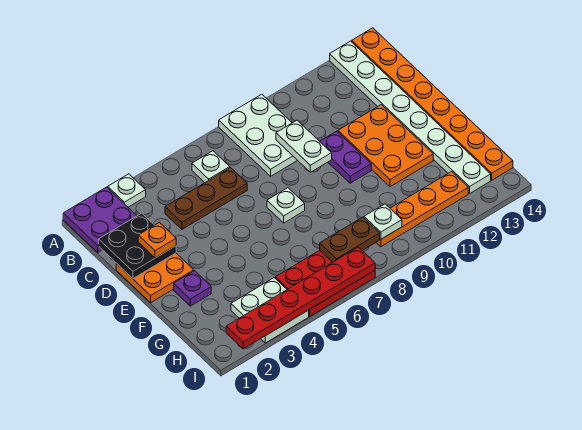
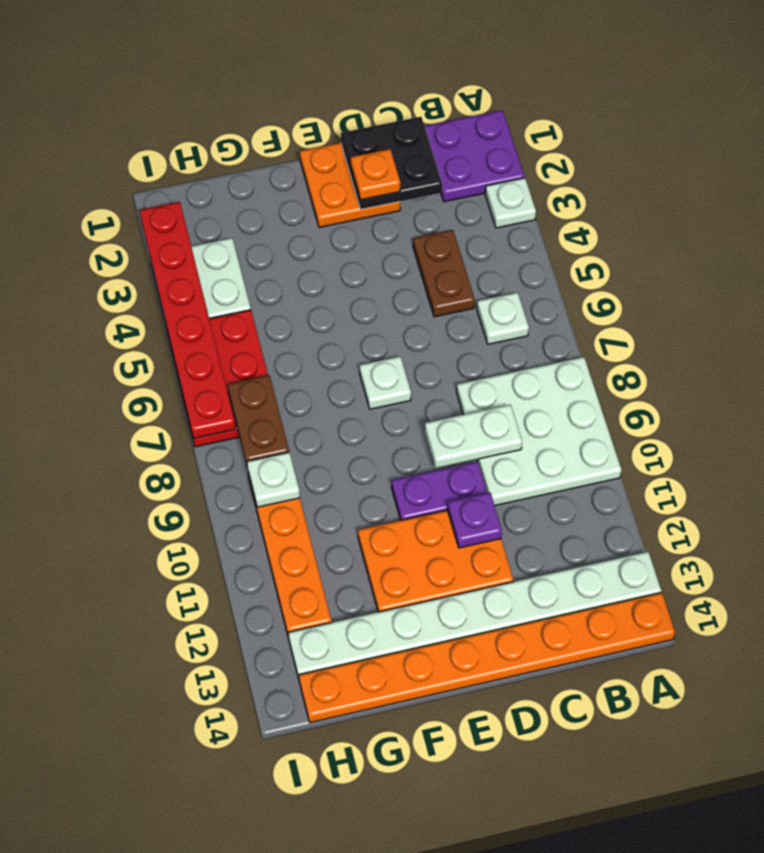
white plate A8:C9 level 1 -> white plate A8:C10 level 1
brown plate C4:C6 level 1 -> brown plate C4:C5 level 1
purple plate F2 level 1 -> purple plate D11 level 2

